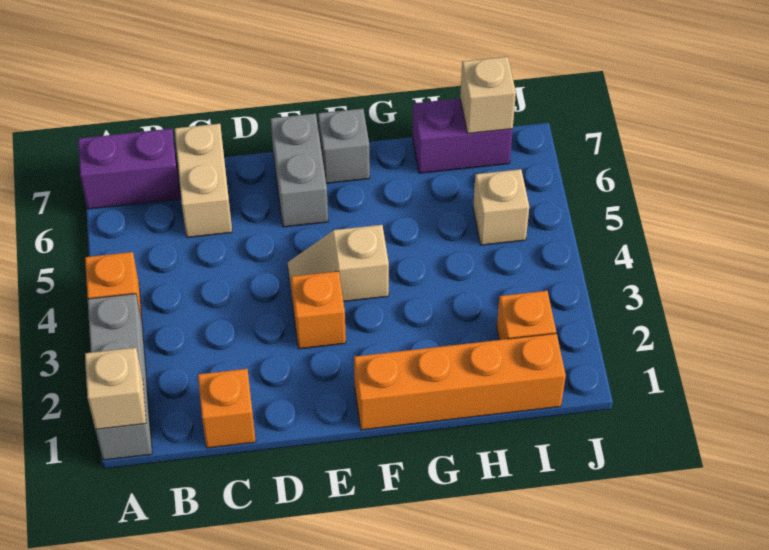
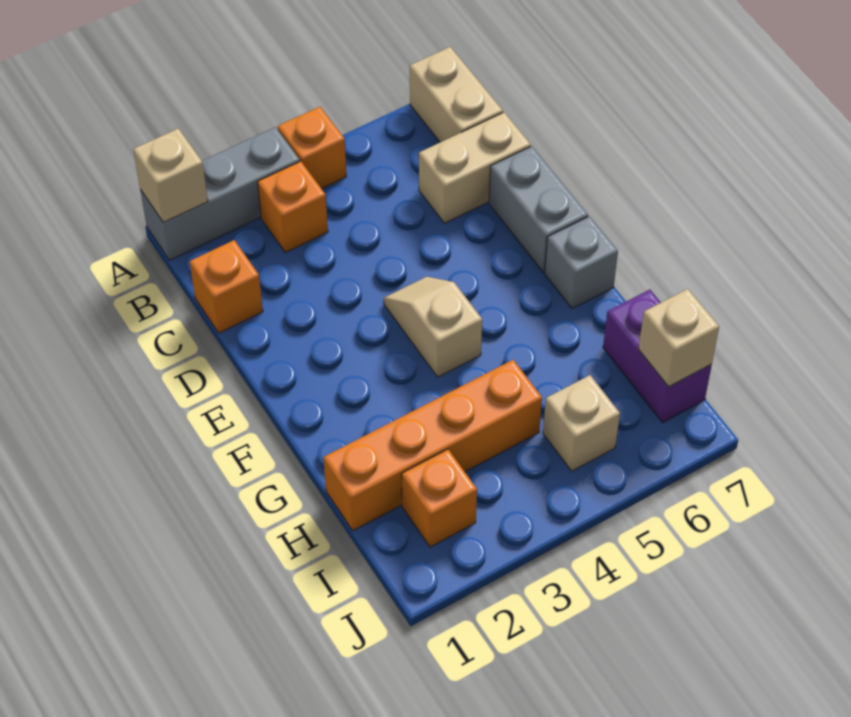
purple brick A7:B7 level 1 -> tan brick A7:B7 level 1
orange brick E3 level 1 -> orange brick B3 level 1
grey brick E6:E7 level 1 -> grey brick D7:E7 level 1
orange brick F1:I1 level 1 -> orange brick H1:H4 level 1

